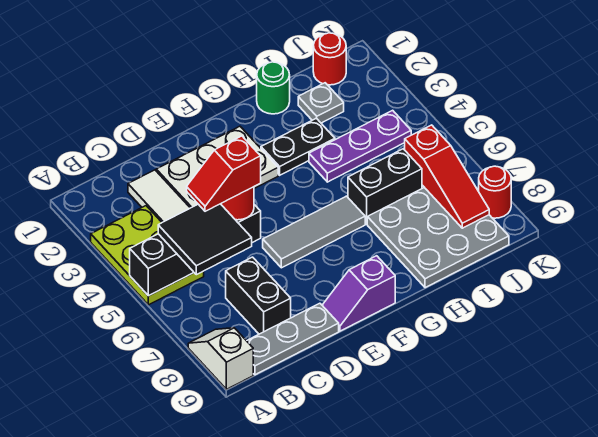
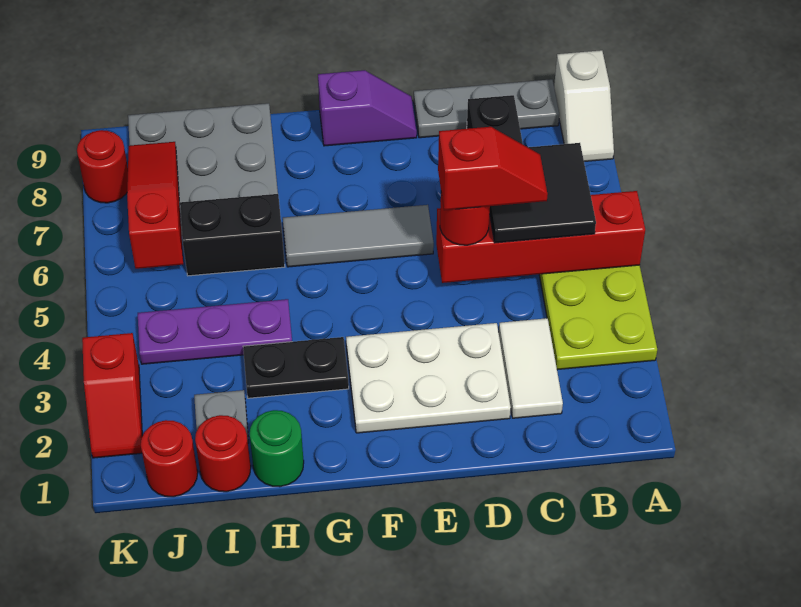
black brick A5:D5 level 2 -> red brick A5:D5 level 2
none -> red round brick I1 level 1
none -> red slope K2:K3 level 1 top 3

